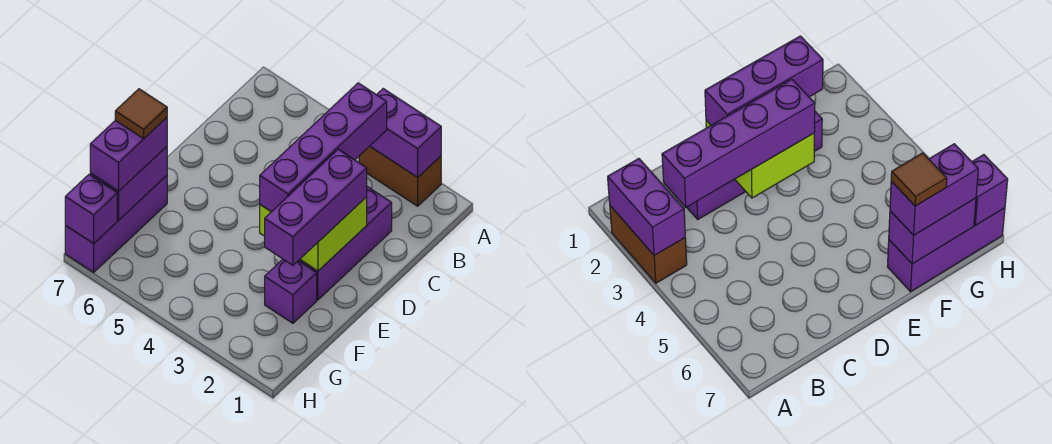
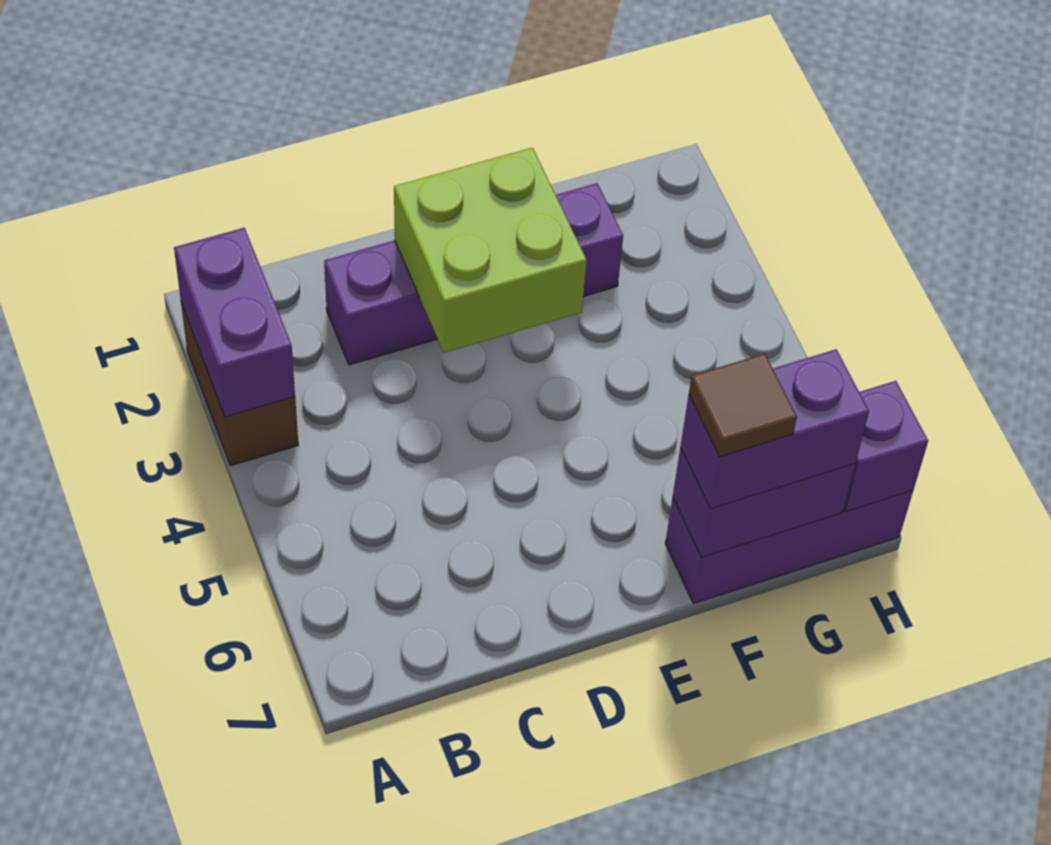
purple brick B3:E3 level 3 -> none
purple brick D2:F2 level 3 -> none

